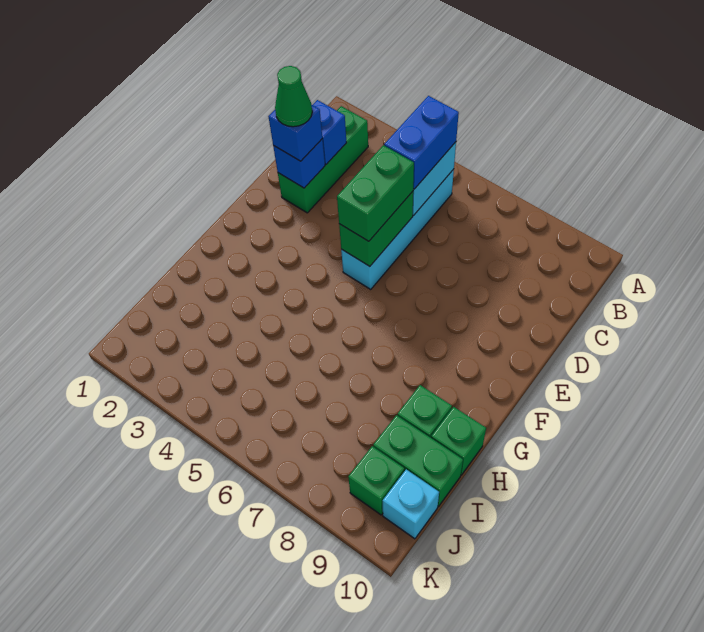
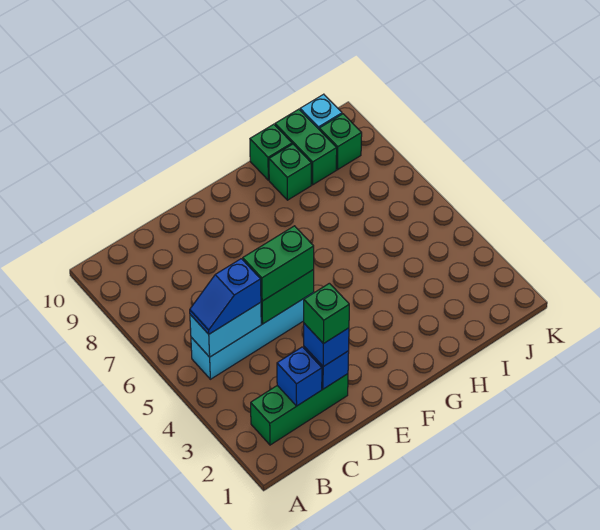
blue brick B5:C5 level 3 -> blue slope B5:C5 level 3 top C
green cone D2 level 4 -> green brick D2 level 4

